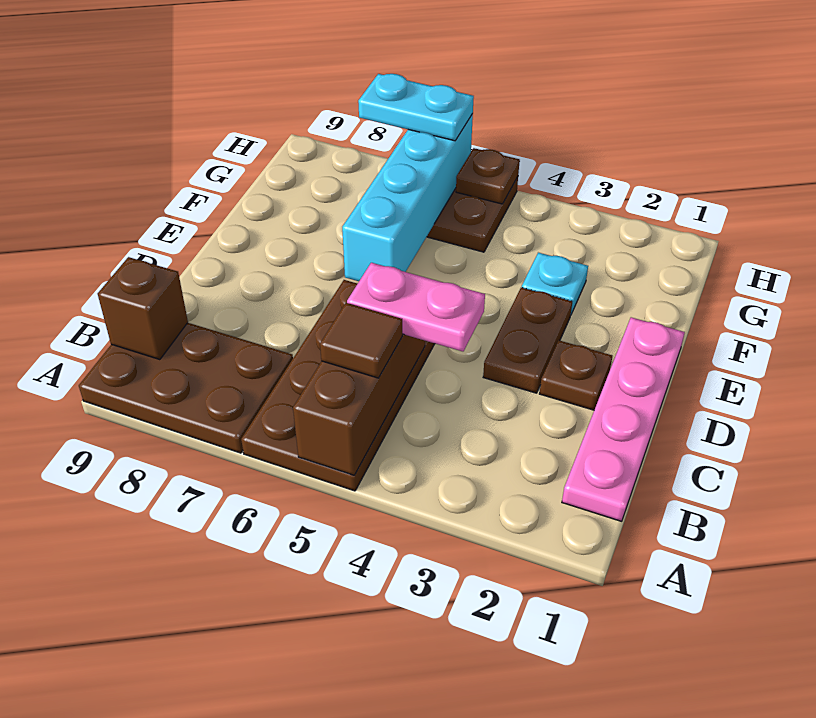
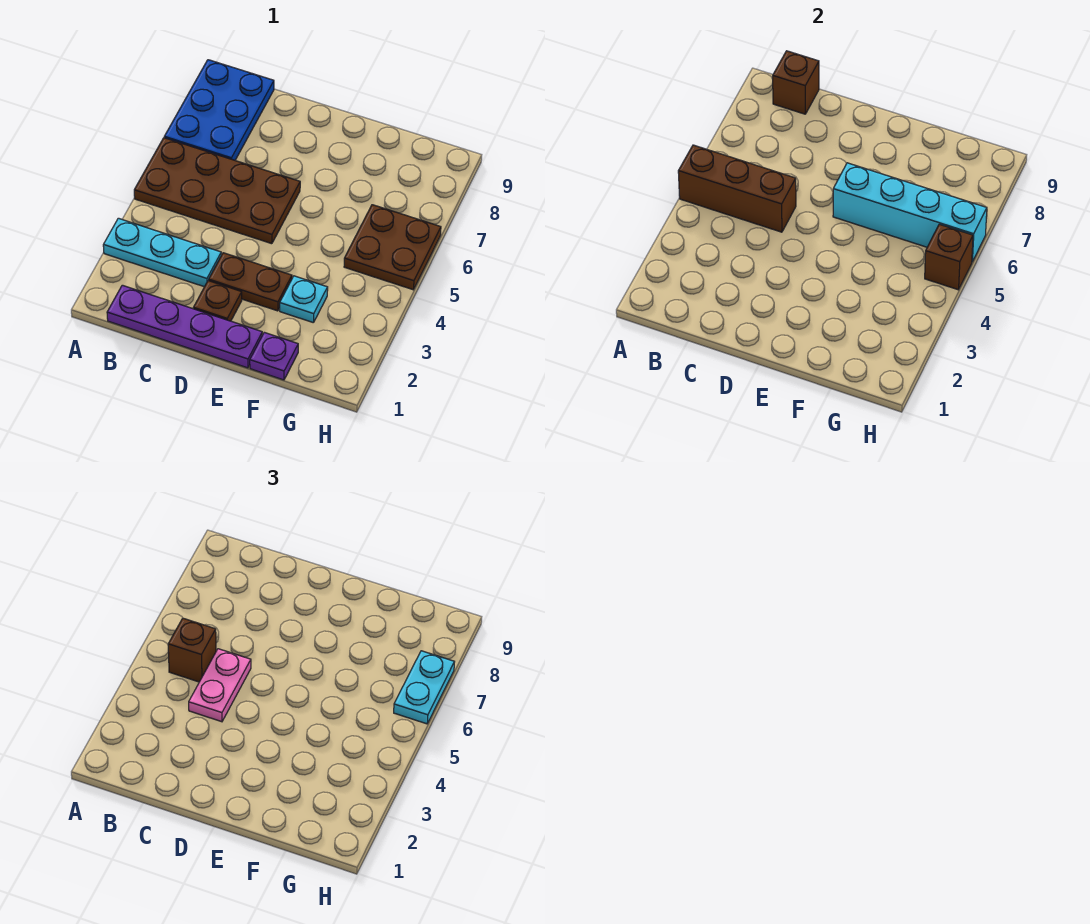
none -> cyan plate A3:C3 level 1
brown plate A7:B9 level 1 -> blue plate A7:B9 level 1
pink plate B1:E1 level 1 -> purple plate B1:E1 level 1
brown tile B5 level 3 -> brown brick B5 level 3
none -> purple plate F1 level 1
brown plate H5 level 2 -> brown brick H5 level 2

